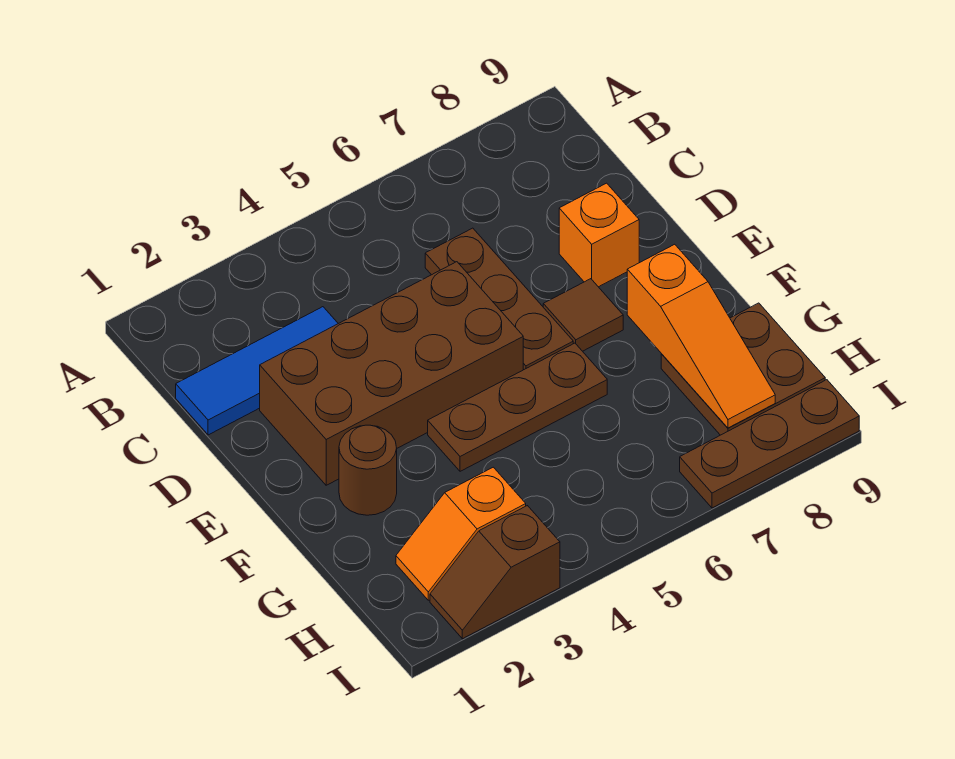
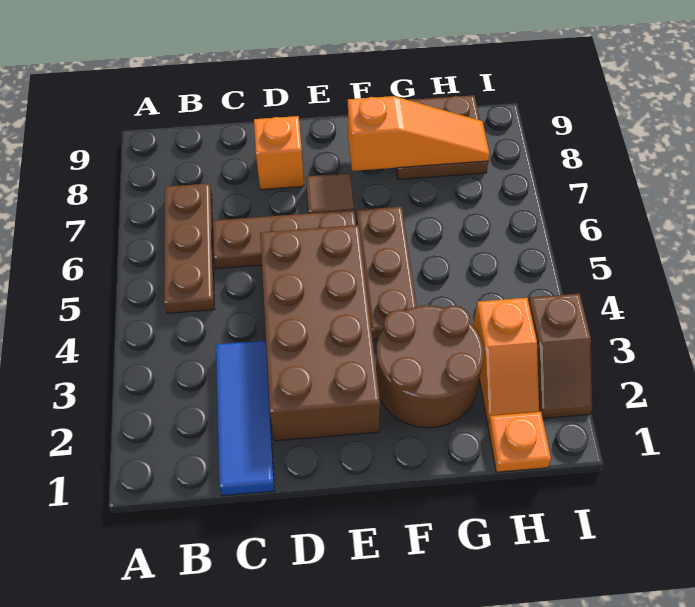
brown round brick F2 level 1 -> brown round brick F2:G3 level 1
none -> orange plate H1 level 1
brown plate I7:I9 level 1 -> brown plate B5:B7 level 1

